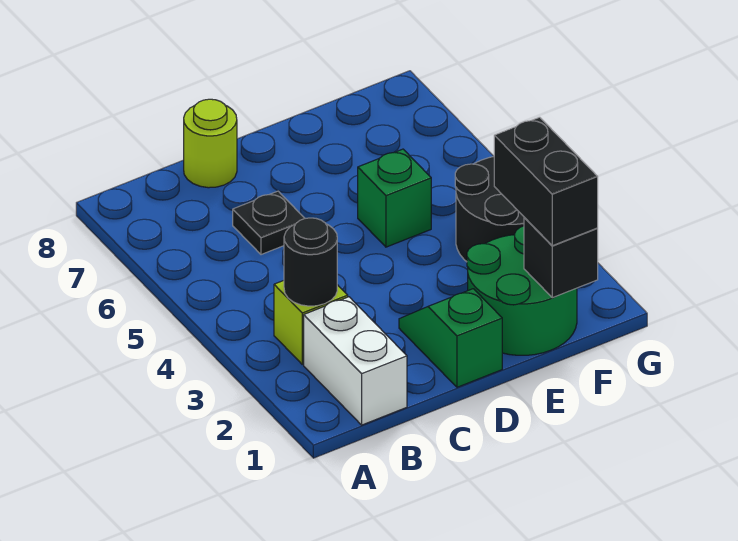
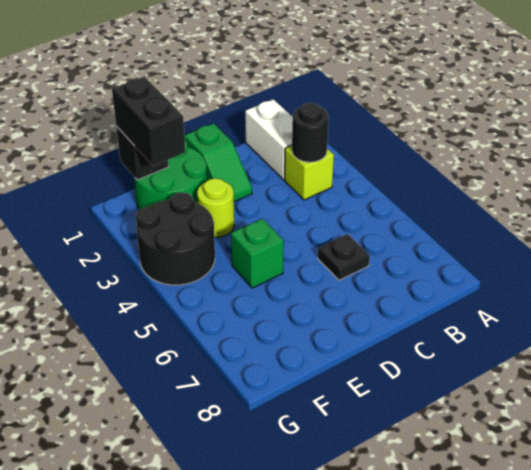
lime round brick C8 level 1 -> lime round brick E3 level 1

